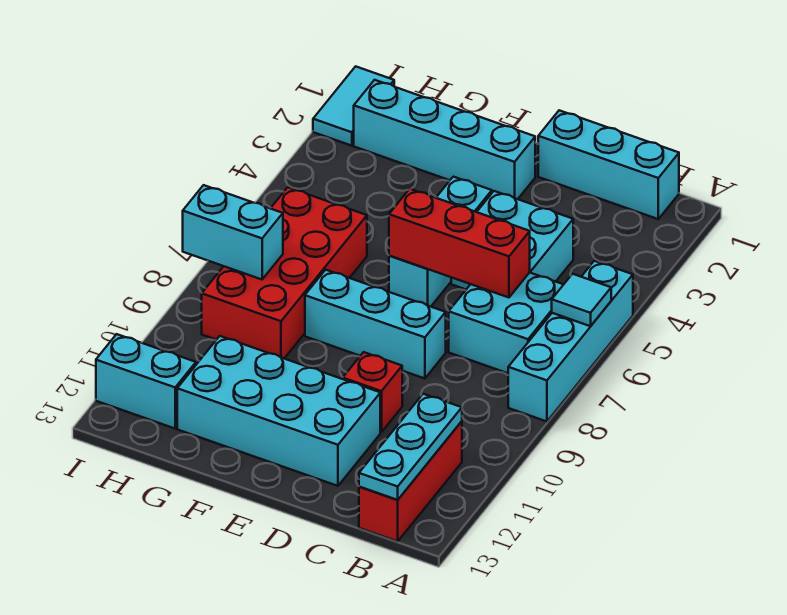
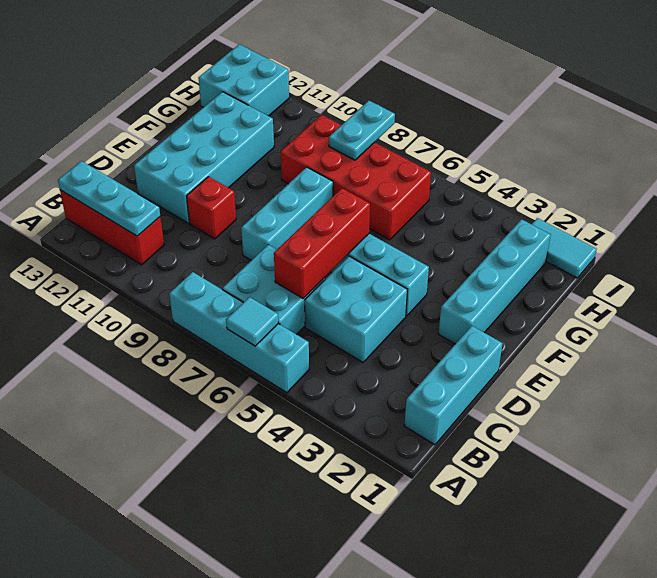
cyan brick H8:I8 level 2 -> cyan plate H8:I8 level 2
cyan brick H12:I12 level 1 -> cyan brick H12:I13 level 1

